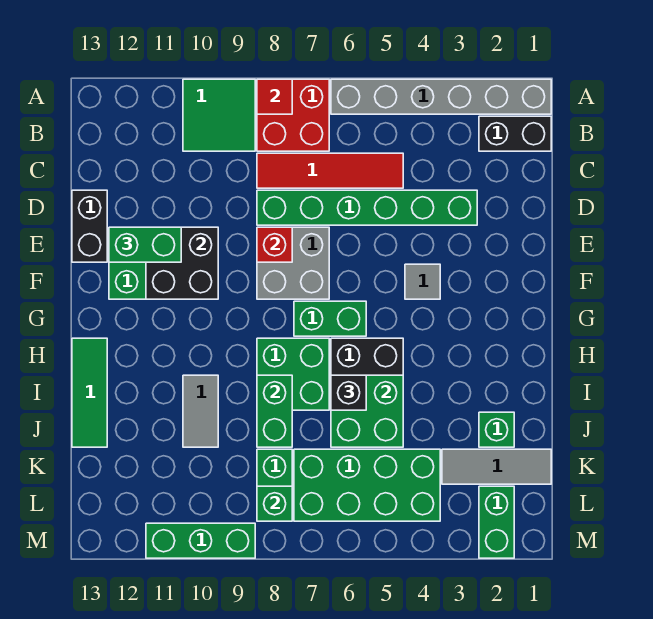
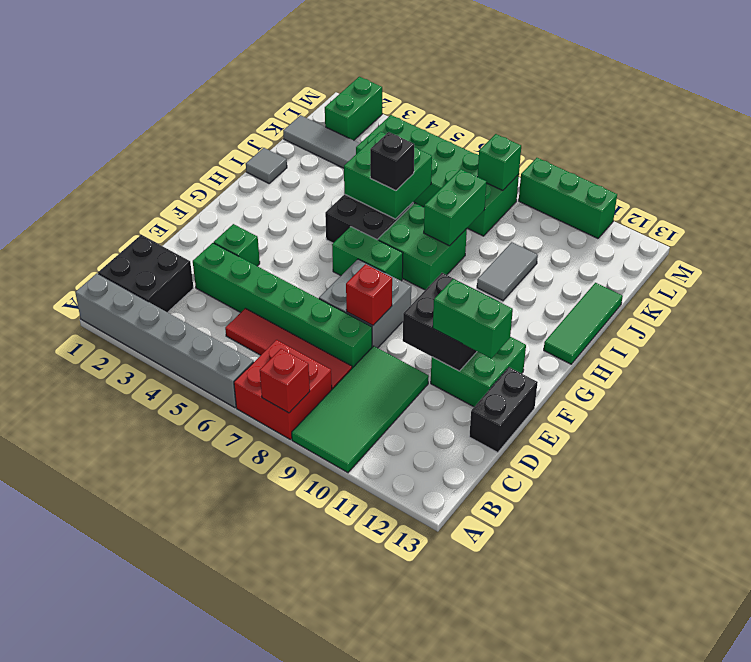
red tile A8 level 2 -> red brick A8 level 2
green tile A9:B10 level 1 -> green tile A9:D10 level 1
black brick B1:B2 level 1 -> black brick B1:C2 level 1
grey tile F4 level 1 -> grey tile I1 level 1
green brick J2 level 1 -> green brick E3 level 1

